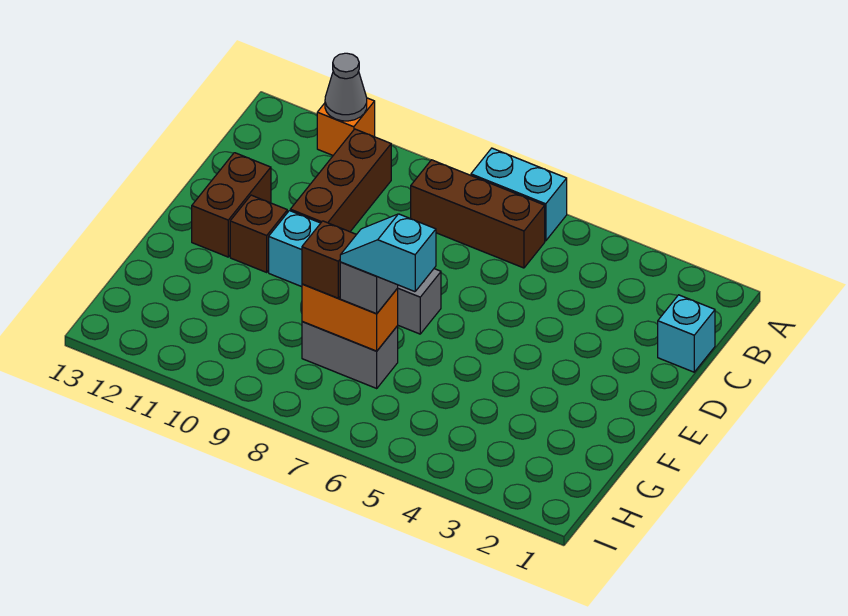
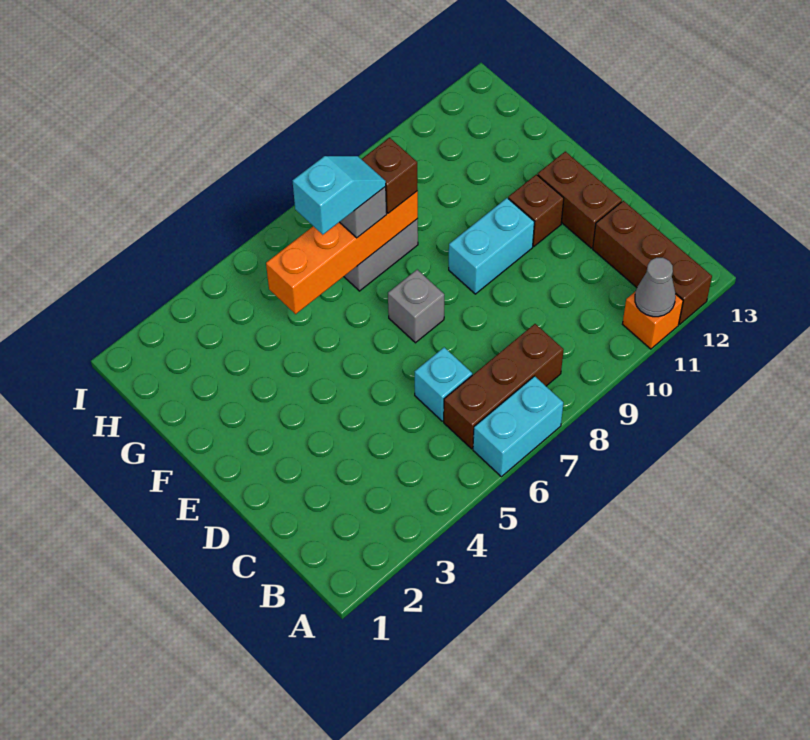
brown brick B10:D10 level 1 -> brown brick A12:C12 level 1
cyan brick C1 level 1 -> cyan brick C6 level 1
orange brick G7:G8 level 2 -> orange brick G5:G8 level 2

